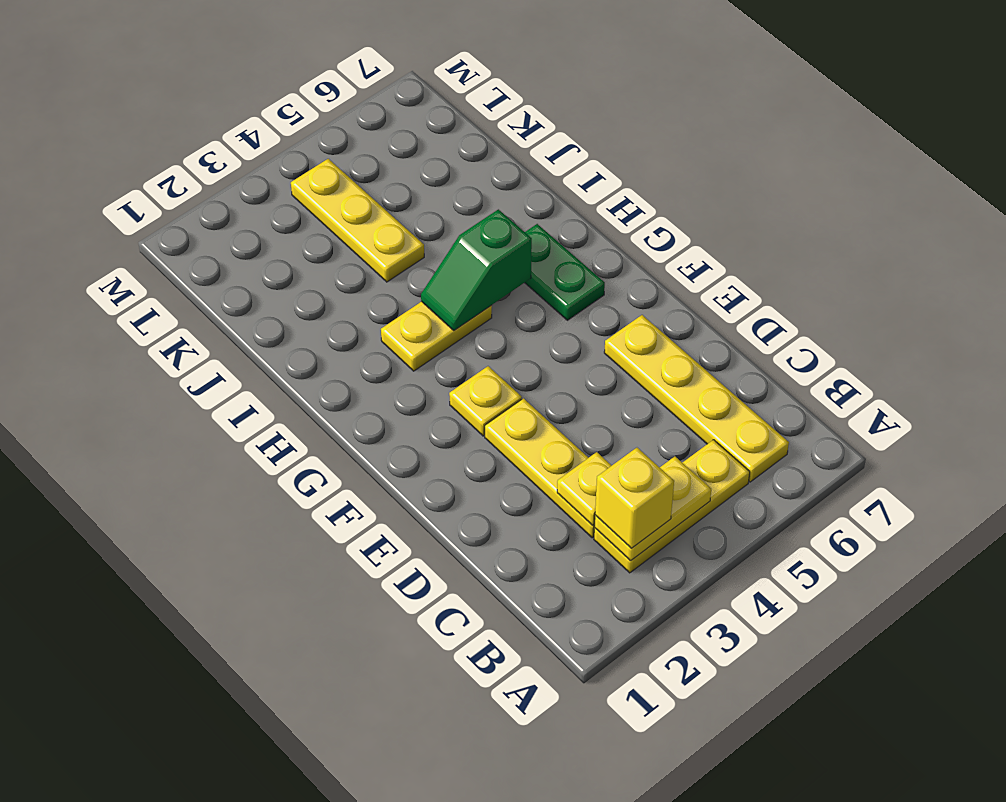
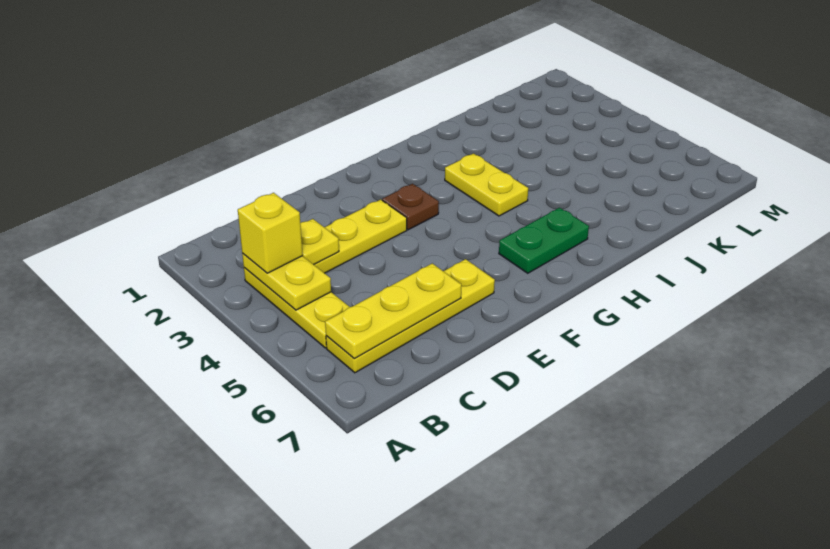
yellow plate F3 level 1 -> brown plate F3 level 1
green slope H4:H5 level 2 top 5 -> none
yellow plate J4:L4 level 1 -> yellow plate B6:D6 level 2

